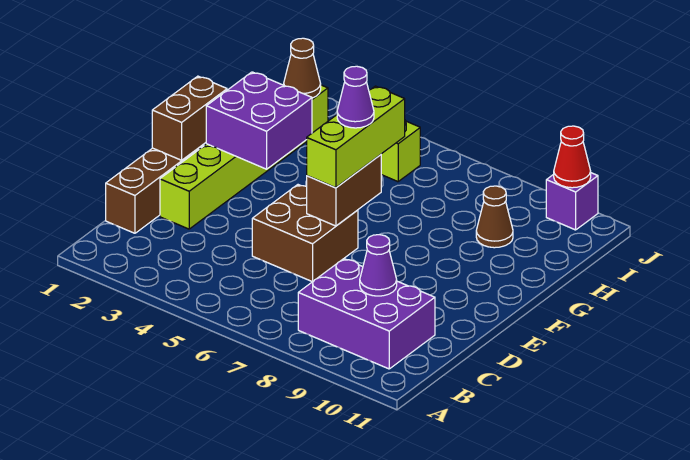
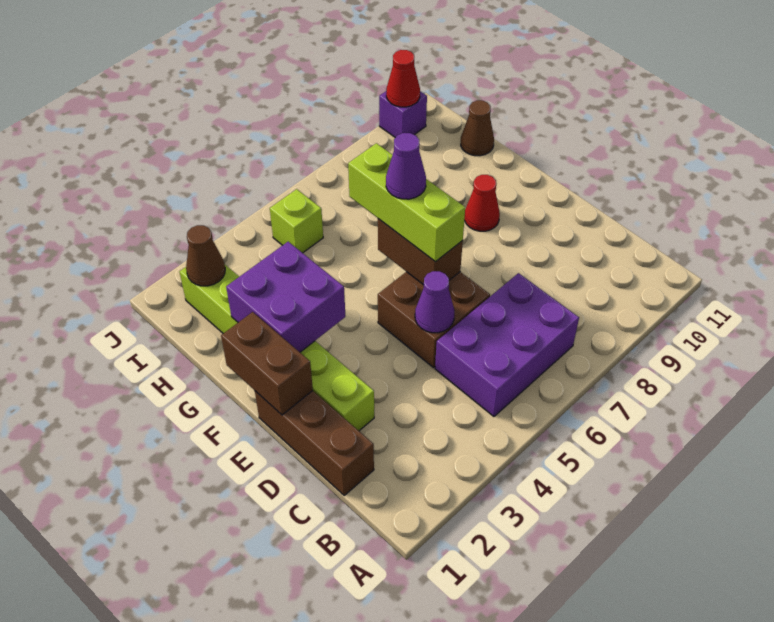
purple brick B8:C10 level 1 -> purple brick B5:C7 level 1
purple cone C9 level 2 -> purple cone D5 level 2
none -> red cone F9 level 1
brown cone H9 level 1 -> brown cone H11 level 1

